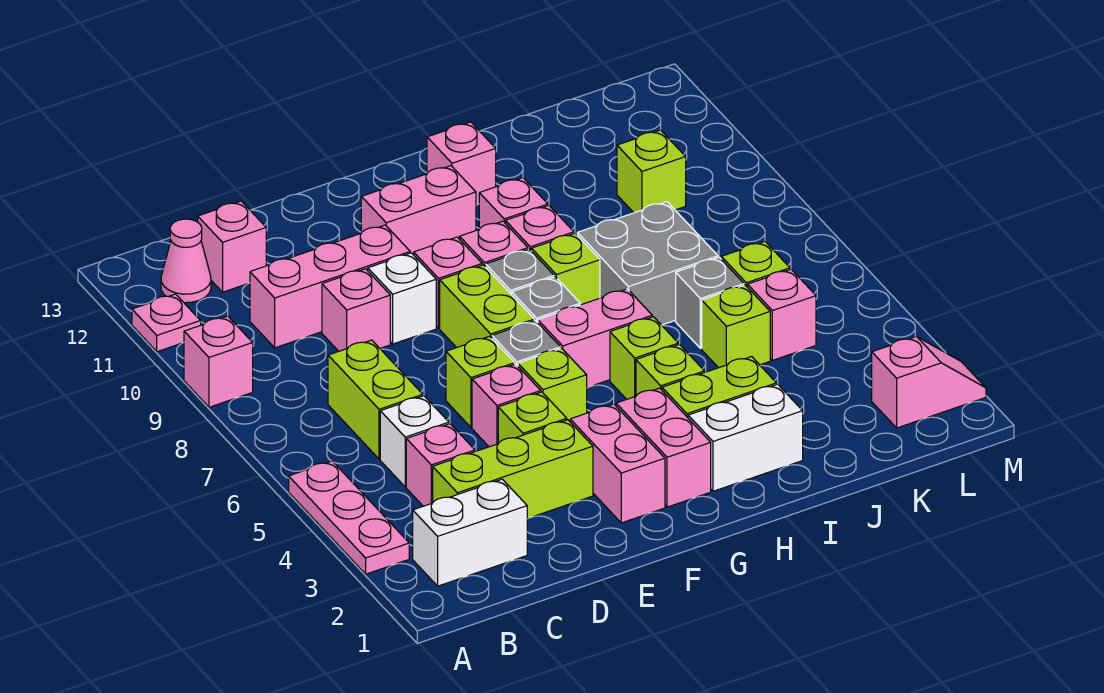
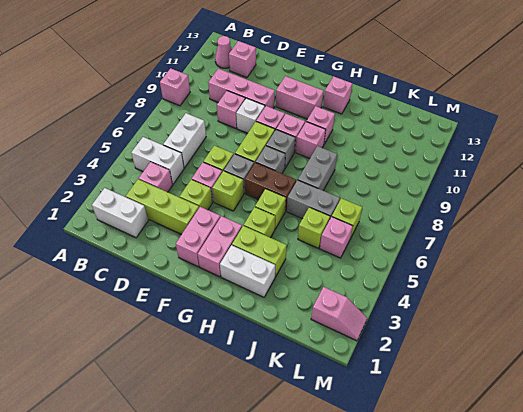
pink plate A3:A5 level 1 -> none
pink plate A11 level 1 -> none
white brick C5 level 1 -> white brick B5:C5 level 1
lime brick C6:C7 level 1 -> white brick C6:C7 level 1
pink brick G6:H6 level 1 -> brown brick G6:H6 level 1
lime brick H8 level 1 -> none
grey brick I7:J8 level 1 -> grey brick I7:I8 level 1
grey brick J6 level 1 -> grey brick I6:J6 level 1
lime brick K10 level 1 -> none

